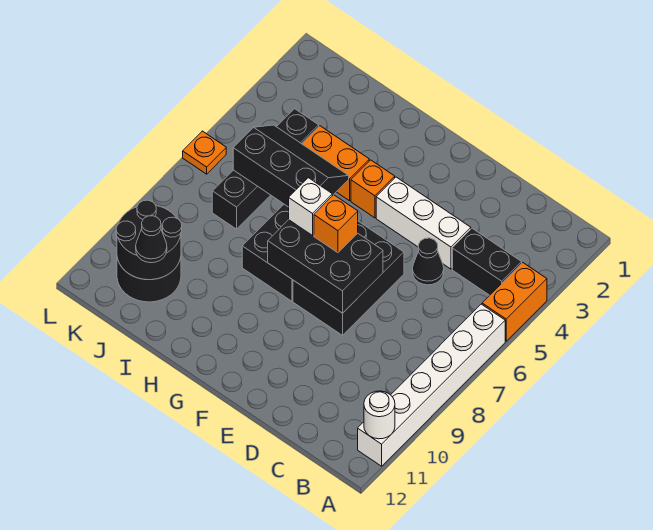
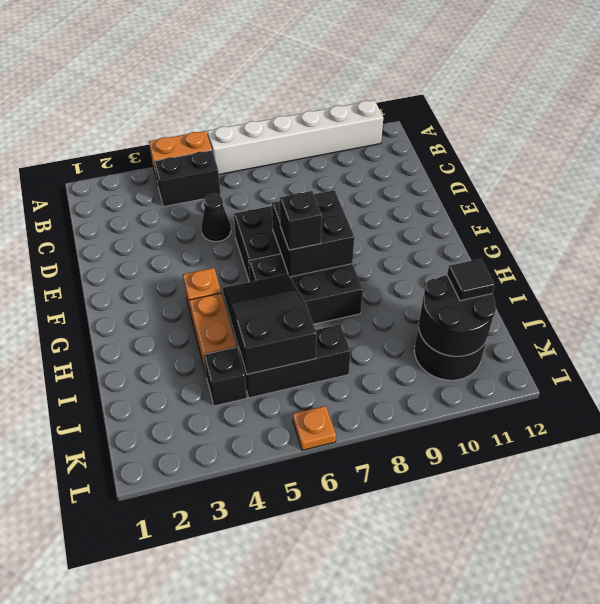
white round brick A11 level 2 -> none
black brick B4:C4 level 1 -> black brick B4:B5 level 1
white brick D4:F4 level 1 -> none
black brick E7:G8 level 2 -> black brick F7:G8 level 2
orange brick F7 level 3 -> none
white brick G7 level 3 -> black brick G7 level 3
black slope H5:J6 level 2 top 6 -> black slope H5:J6 level 2 top J
black cone J11 level 3 -> black tile J11 level 3

